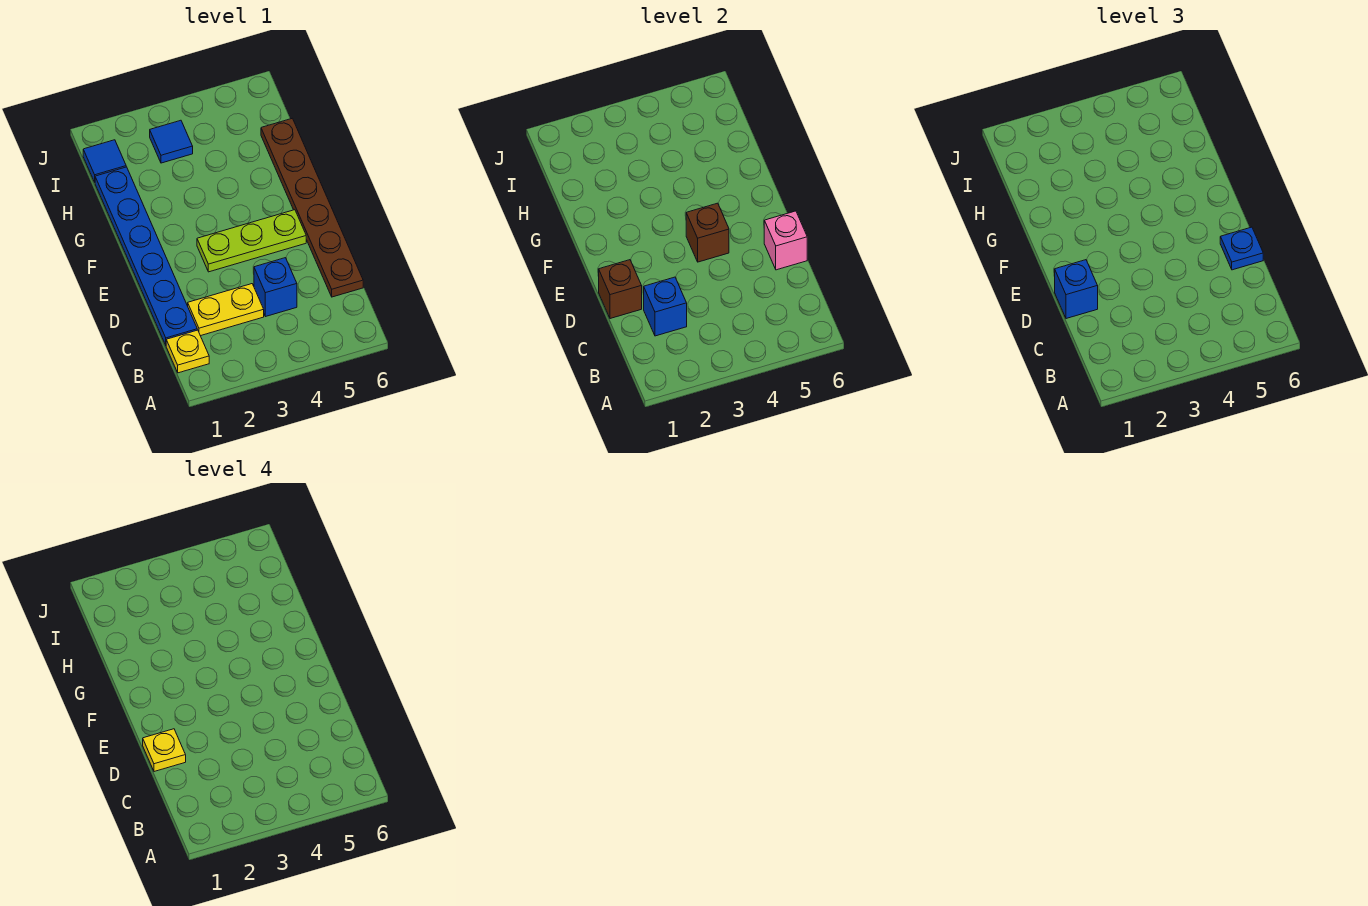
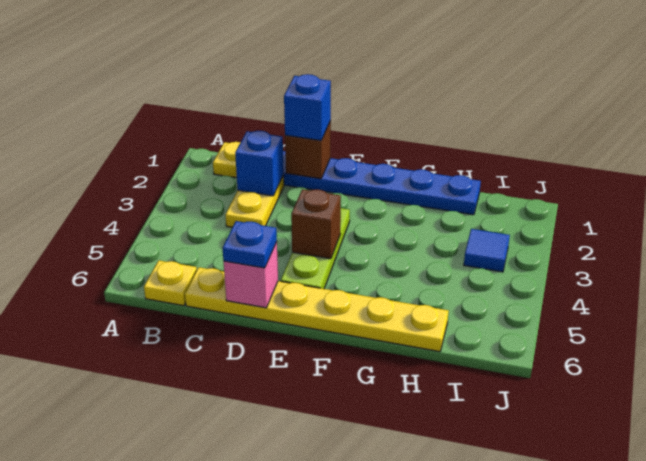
blue brick C4 level 1 -> none
brown plate C6:H6 level 1 -> yellow plate C6:H6 level 1
yellow plate D1 level 4 -> yellow plate B6 level 1
blue tile I1 level 1 -> none

